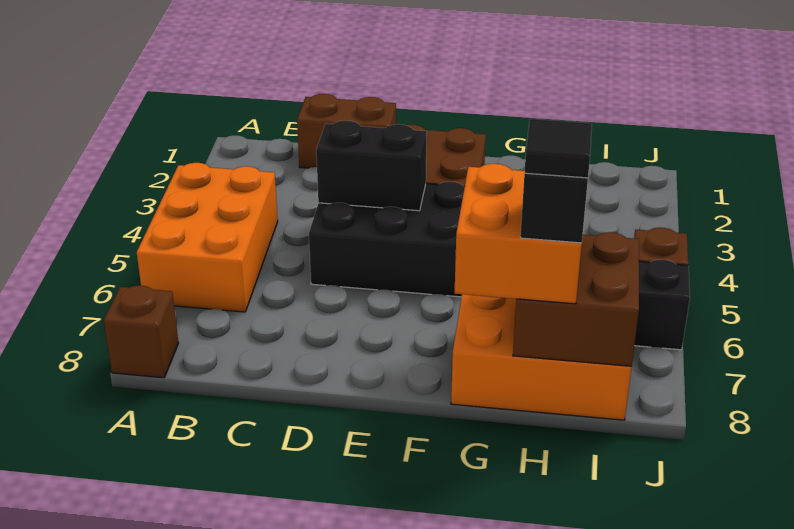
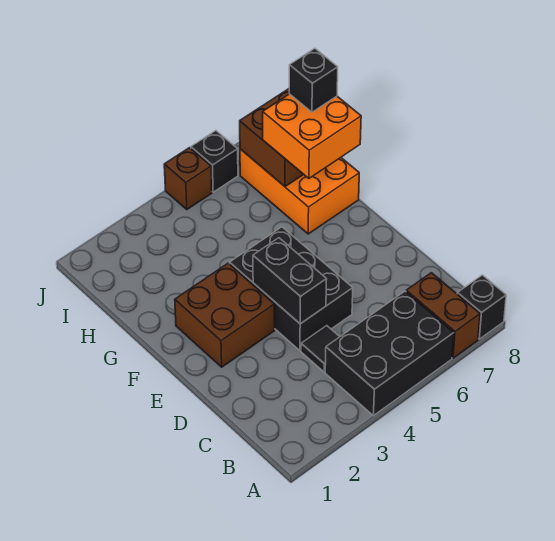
orange brick A4:B6 level 1 -> black brick A4:B6 level 1
brown brick A8 level 1 -> black brick A8 level 1
brown brick C1:D1 level 1 -> brown brick A7:B7 level 1
black tile H8 level 5 -> black tile C4 level 1

